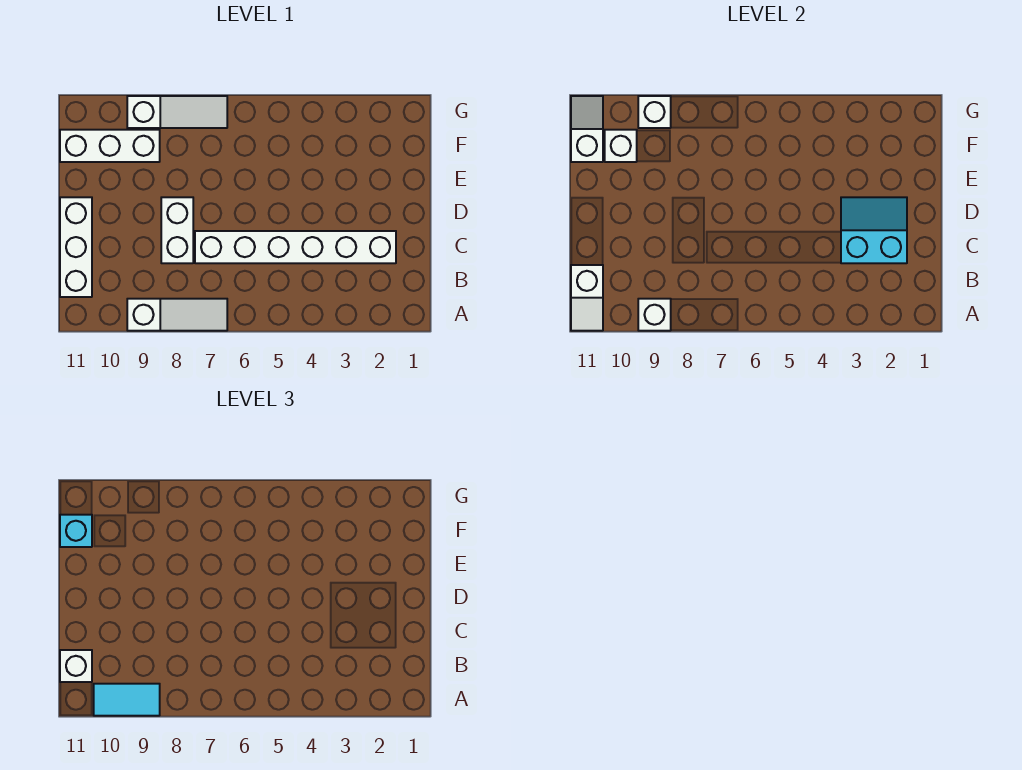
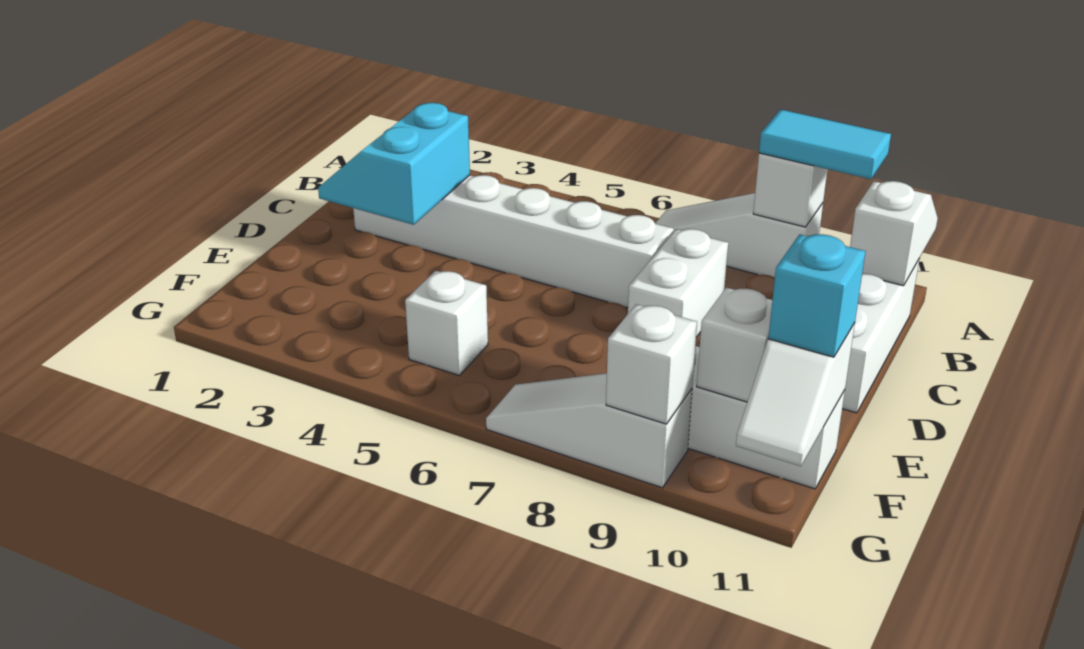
white brick B11 level 3 -> white brick F5 level 1
cyan slope C2:D3 level 2 top C -> cyan slope C2:D3 level 2 top 3

